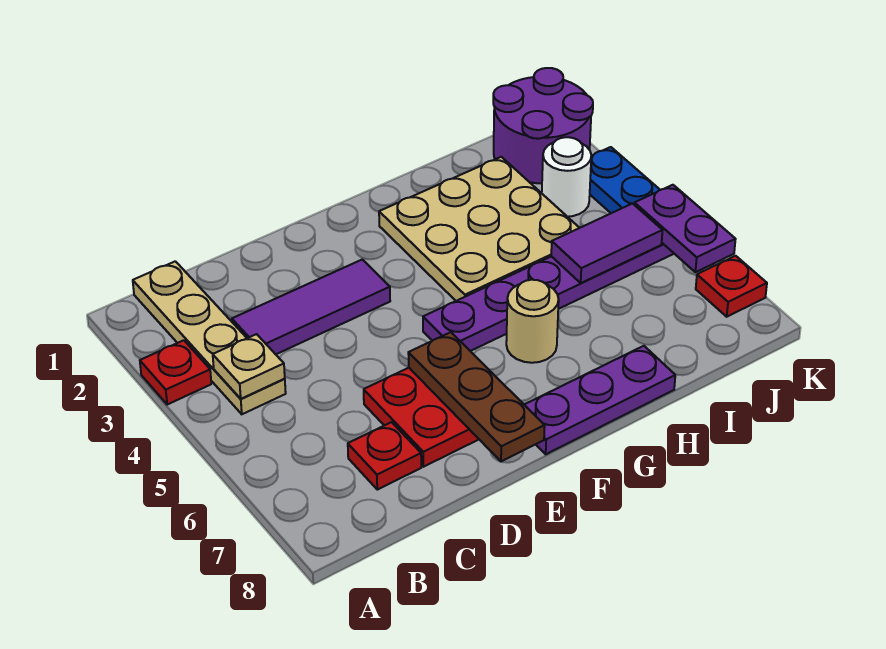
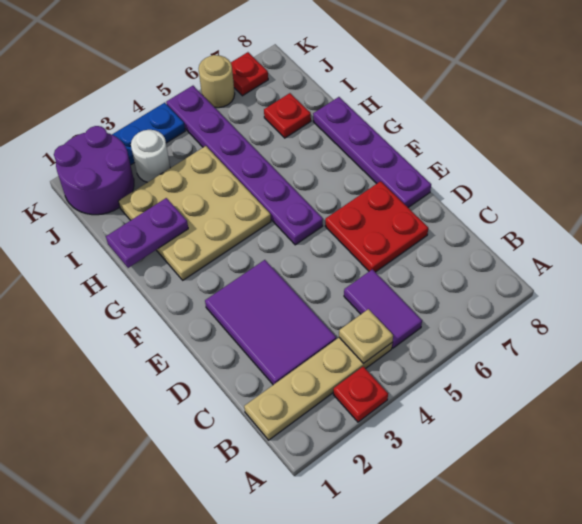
purple tile C3:E3 level 1 -> purple tile C2:E3 level 1
red plate C7 level 1 -> red plate I7 level 1
brown plate E6:E8 level 2 -> none
purple plate F8:H8 level 1 -> purple plate E8:H8 level 1
tan round brick G6 level 1 -> tan round brick K6 level 1
purple tile I5:J5 level 2 -> purple tile B5:C5 level 1
purple plate K5:K6 level 2 -> purple plate H1:H2 level 2

